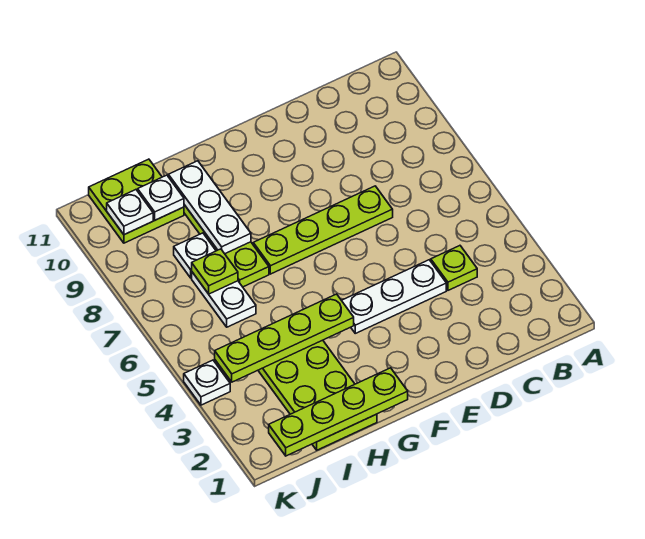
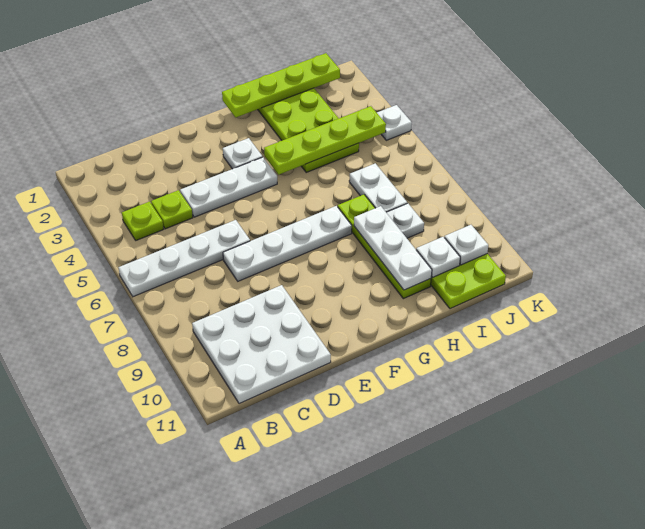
none -> white plate A6:D6 level 1
none -> white plate B9:D11 level 1
lime plate D7:G7 level 1 -> white plate D7:G7 level 1
none -> white plate F3 level 1
lime plate I7 level 2 -> lime plate B4 level 1

